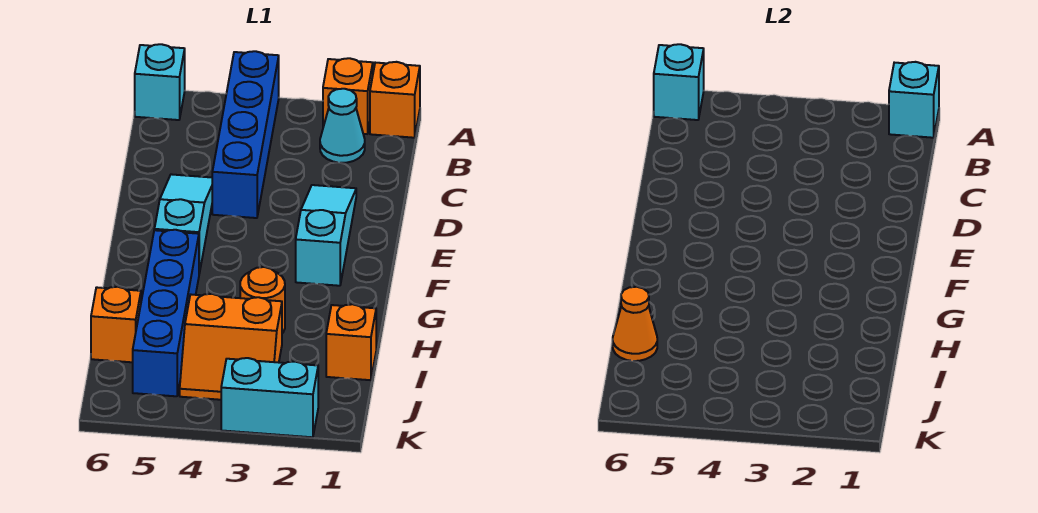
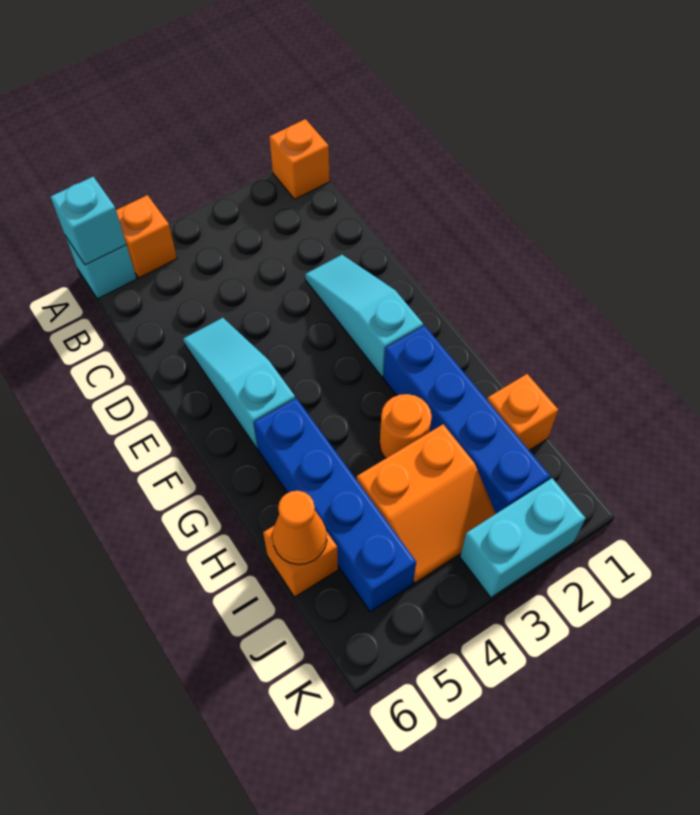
cyan brick A1 level 2 -> none
orange brick A2 level 1 -> orange brick A5 level 1
blue brick A4:D4 level 1 -> blue brick G2:J2 level 1
cyan cone B2 level 1 -> none

